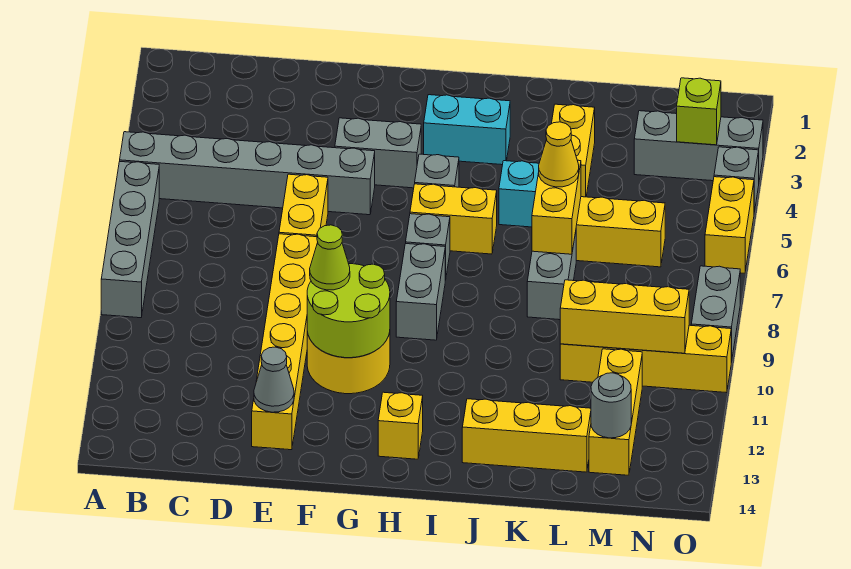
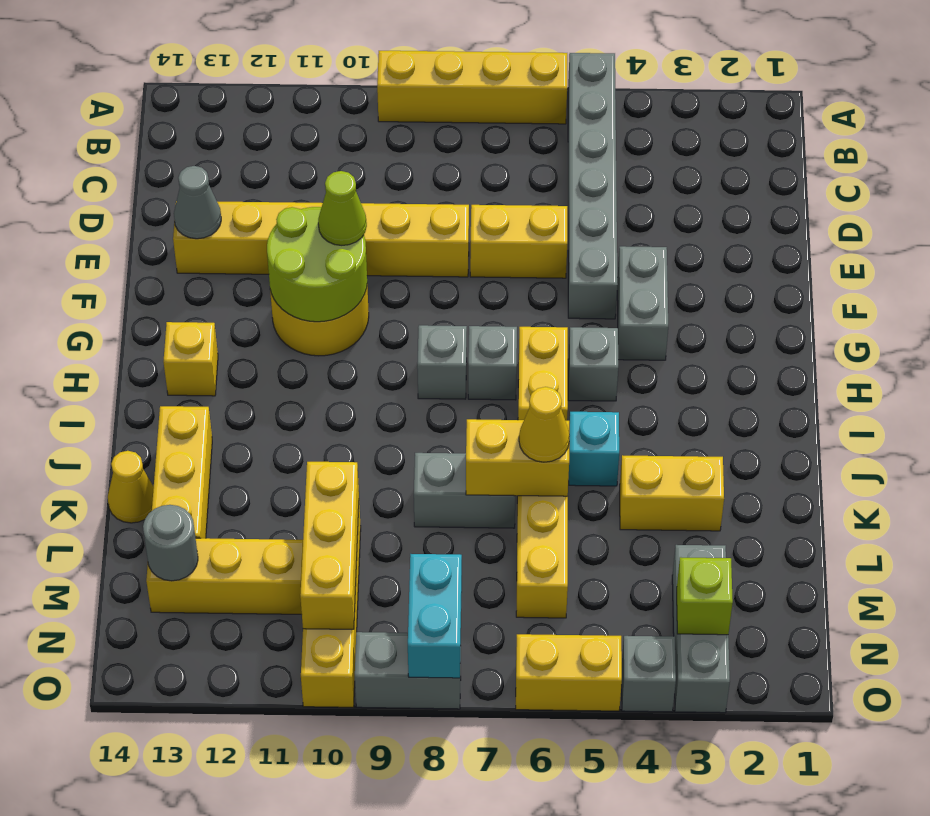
grey brick A6:A9 level 1 -> yellow brick A6:A9 level 1
cyan brick H3:I3 level 1 -> cyan brick N8:O8 level 2
grey brick H8:H9 level 1 -> grey brick H8 level 1
none -> yellow cone K14 level 1

